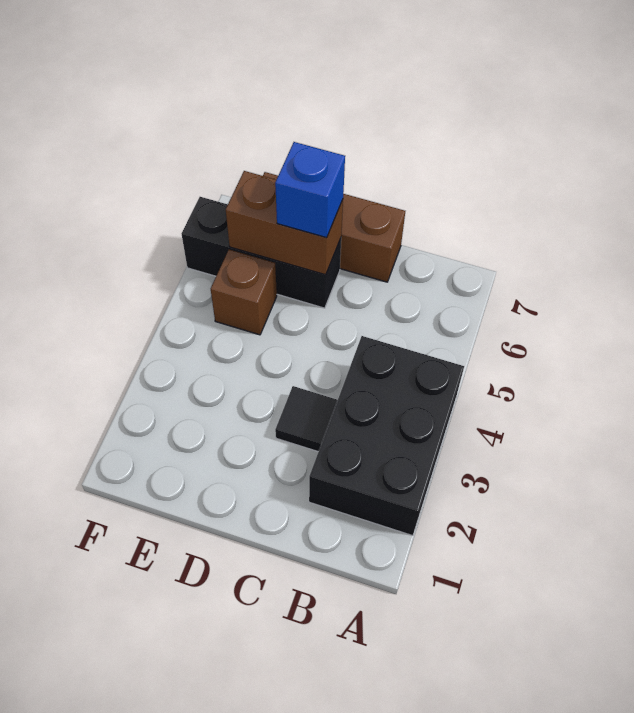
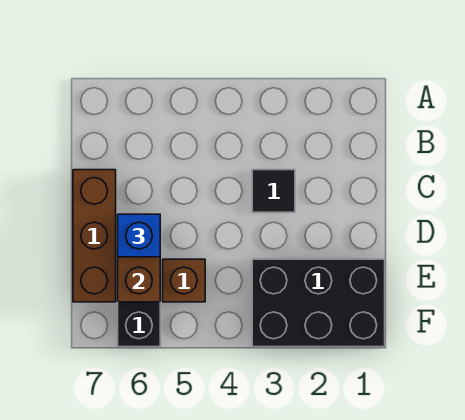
black brick A2:B4 level 1 -> black brick E1:F3 level 1

